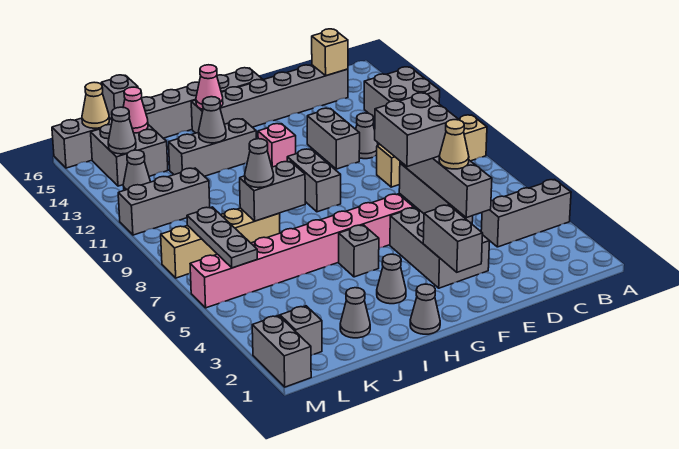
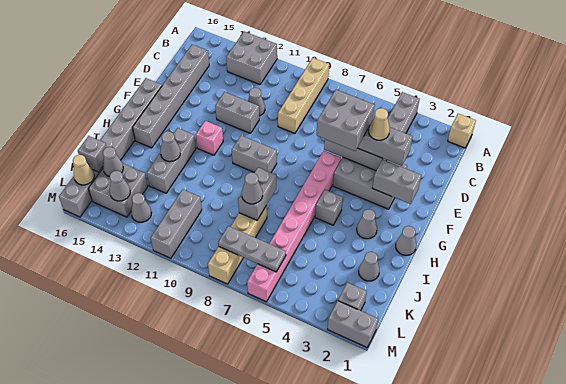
tan brick C15 level 2 -> tan brick A1 level 1
pink cone H15 level 2 -> none
pink cone K15 level 2 -> grey cone K15 level 2

